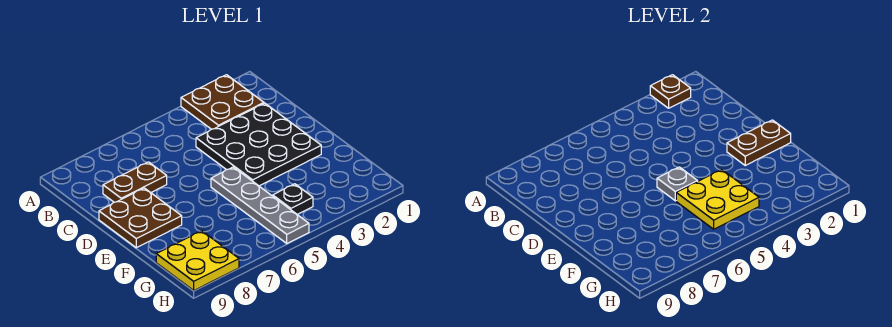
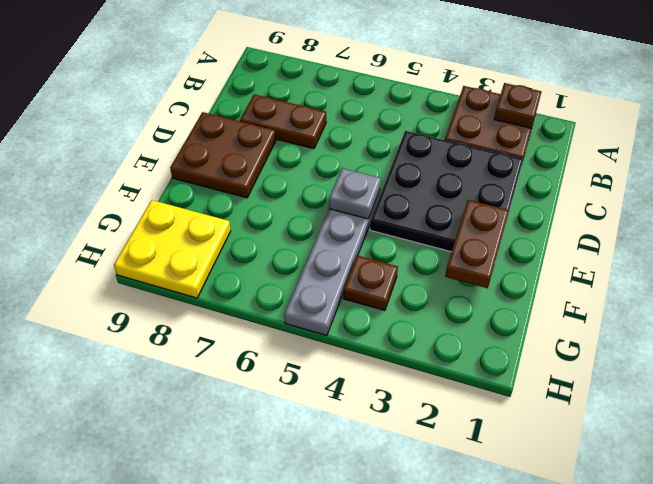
brown plate E1:E2 level 2 -> brown plate E2:F2 level 2
yellow plate F4:G5 level 2 -> none
black plate G4 level 1 -> brown plate G4 level 1

